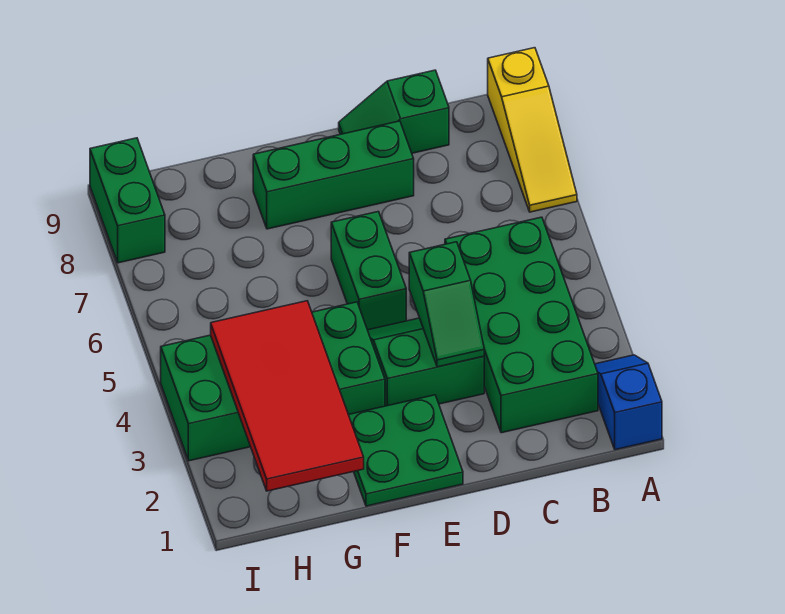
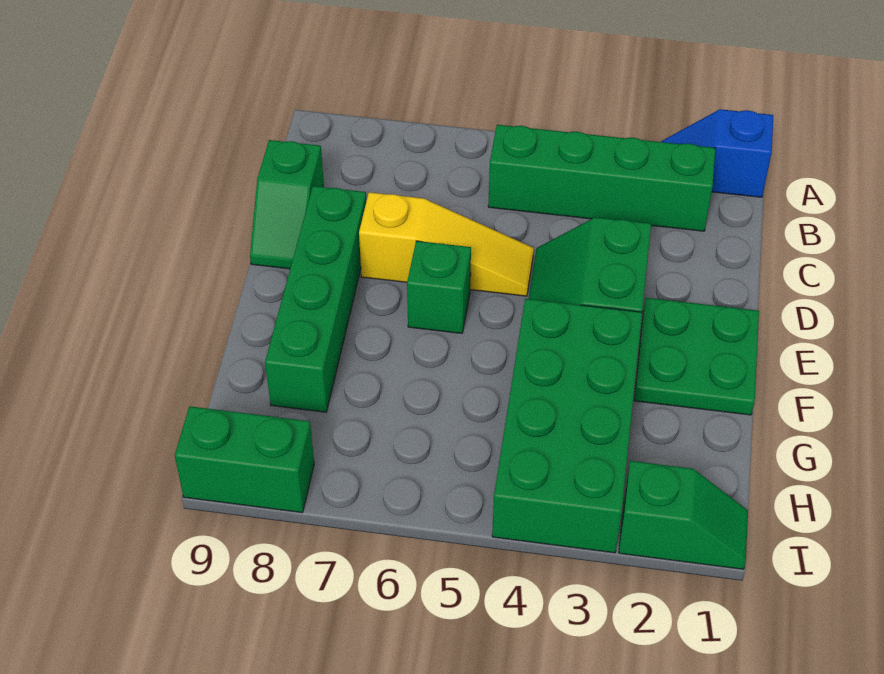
yellow slope A7:A9 level 1 top 9 -> yellow slope D5:D7 level 1 top 7
green brick B2:C5 level 1 -> green brick B2:B5 level 1
green slope D3:D4 level 2 top 4 -> green slope I1:I2 level 1 top 2
green brick D8:F8 level 1 -> green brick D8:G8 level 1
green brick E5:E6 level 1 -> green brick E6 level 1
red tile G1:H4 level 2 -> none

